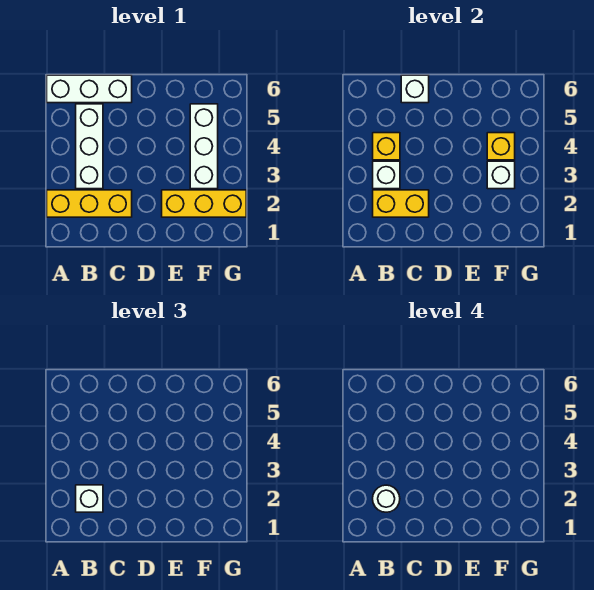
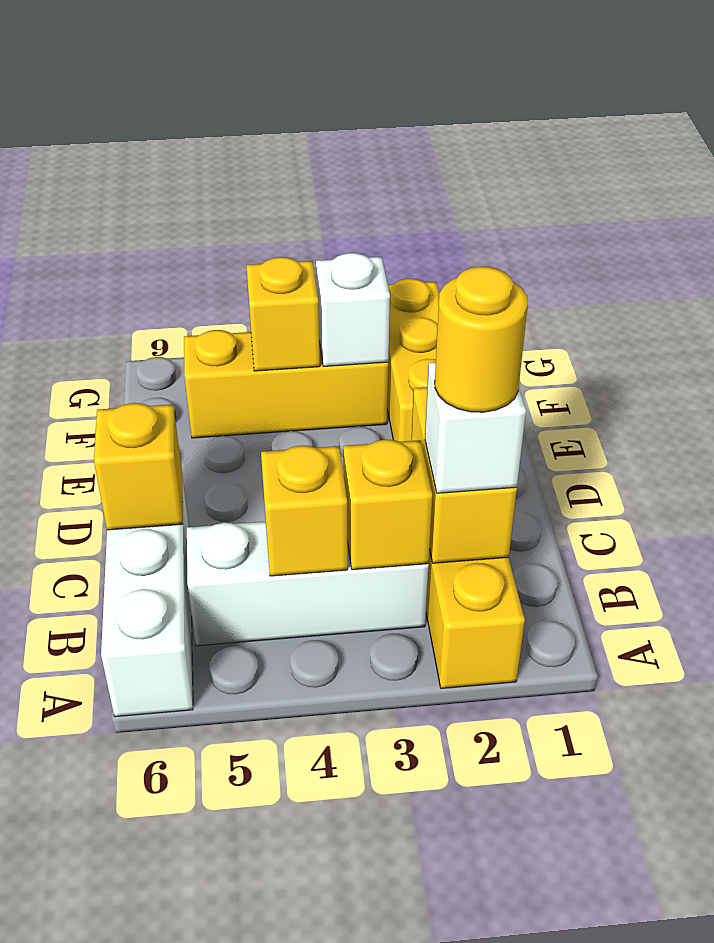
white round brick B2 level 4 -> yellow round brick B2 level 4
white brick B3 level 2 -> yellow brick B3 level 2
white brick C6 level 2 -> yellow brick C6 level 2
white brick F3:F5 level 1 -> yellow brick F3:F5 level 1

